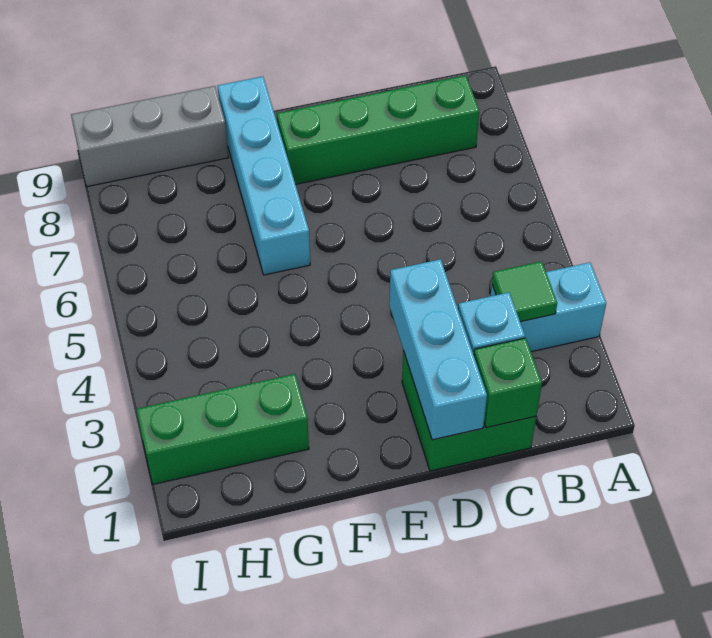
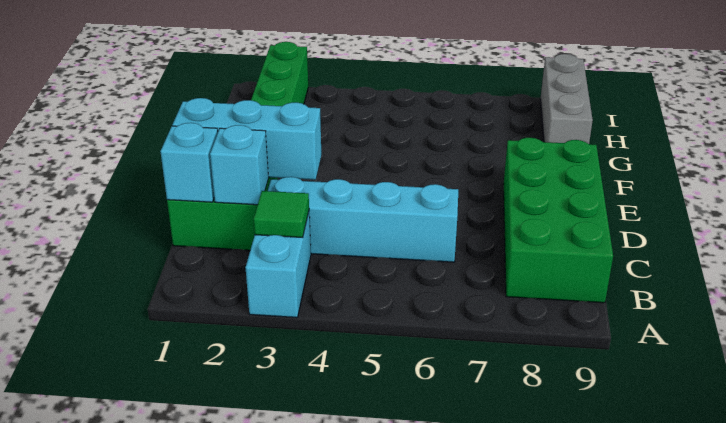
green brick B8:E8 level 1 -> green brick B8:E9 level 1
green brick C1 level 2 -> cyan brick C1 level 2
cyan brick F6:F9 level 1 -> cyan brick C3:C6 level 1

